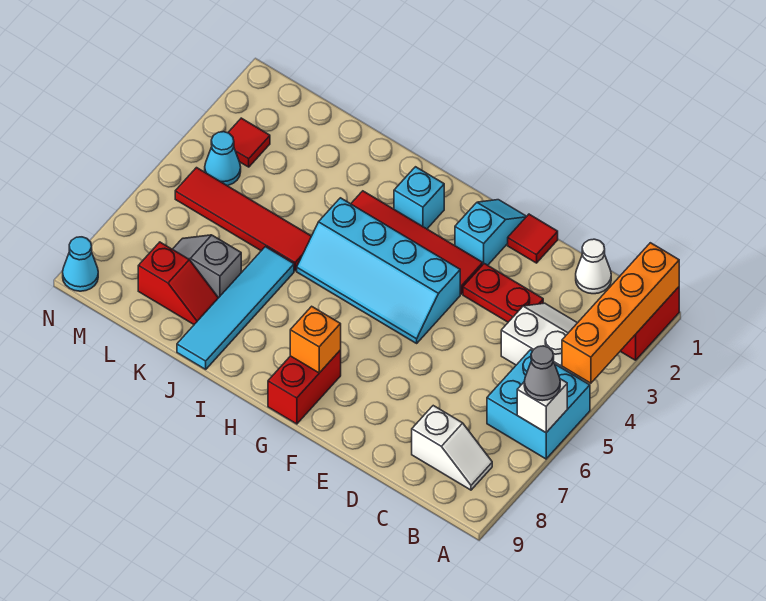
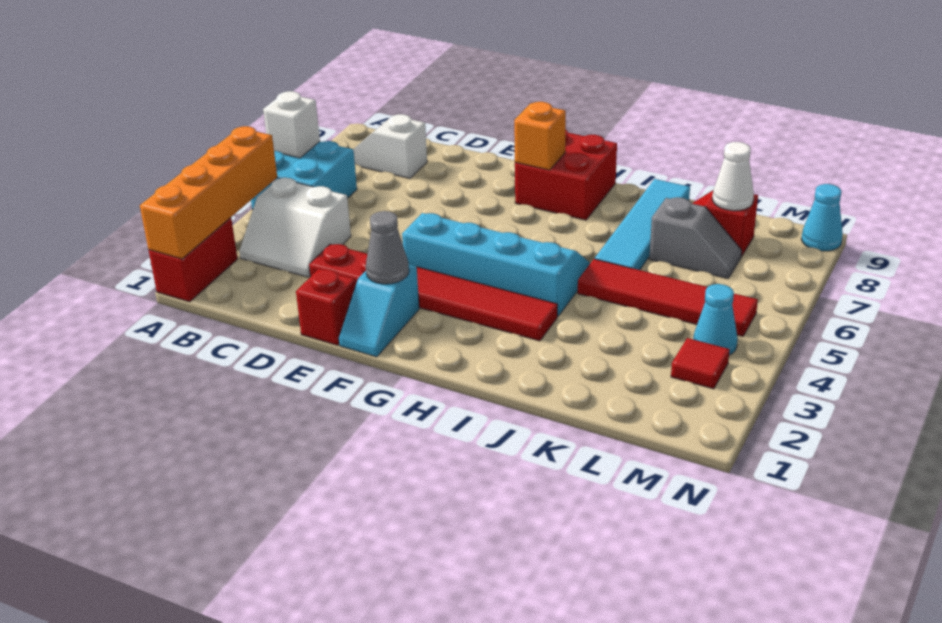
grey cone A6 level 3 -> grey cone F2 level 2
white cone C1 level 1 -> white cone L8 level 2
red tile E1 level 1 -> red brick E1 level 1
red brick G8:G9 level 1 -> red brick G8:H9 level 1
cyan brick H2 level 1 -> none

